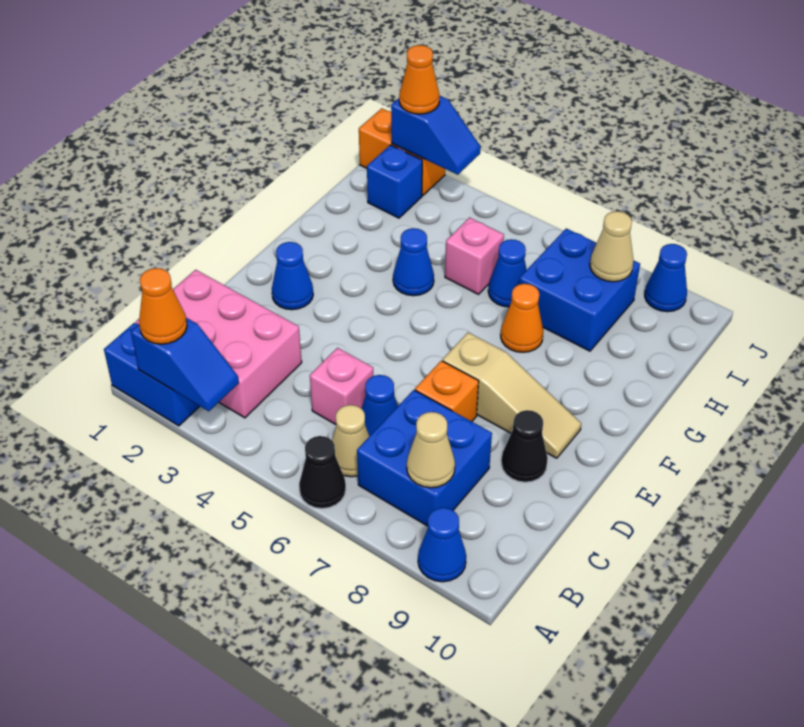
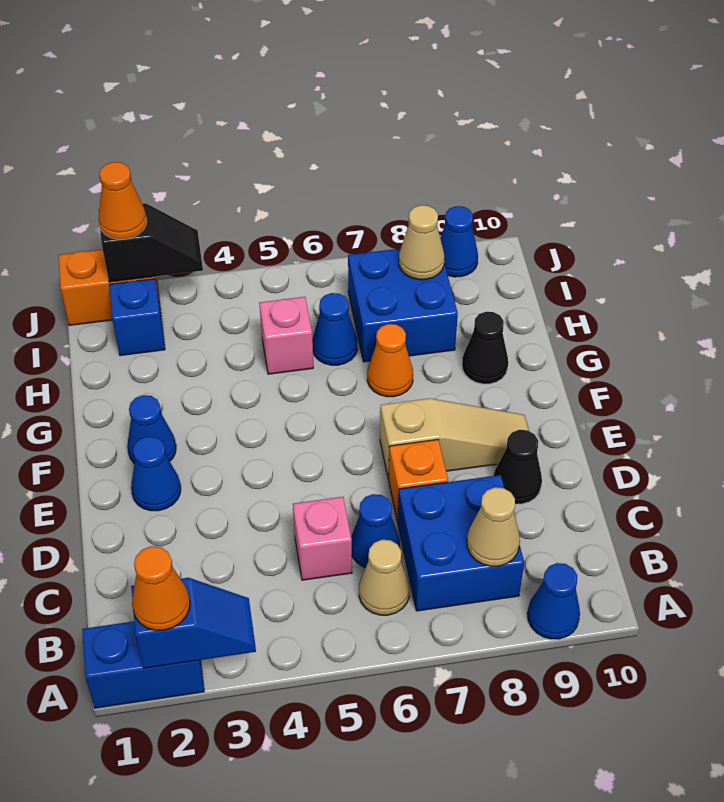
black cone A6 level 1 -> black cone G9 level 1
pink brick B1:C3 level 1 -> none
blue cone G4 level 1 -> blue cone F2 level 1
blue slope J2:J3 level 2 top 2 -> black slope J2:J3 level 2 top 2

